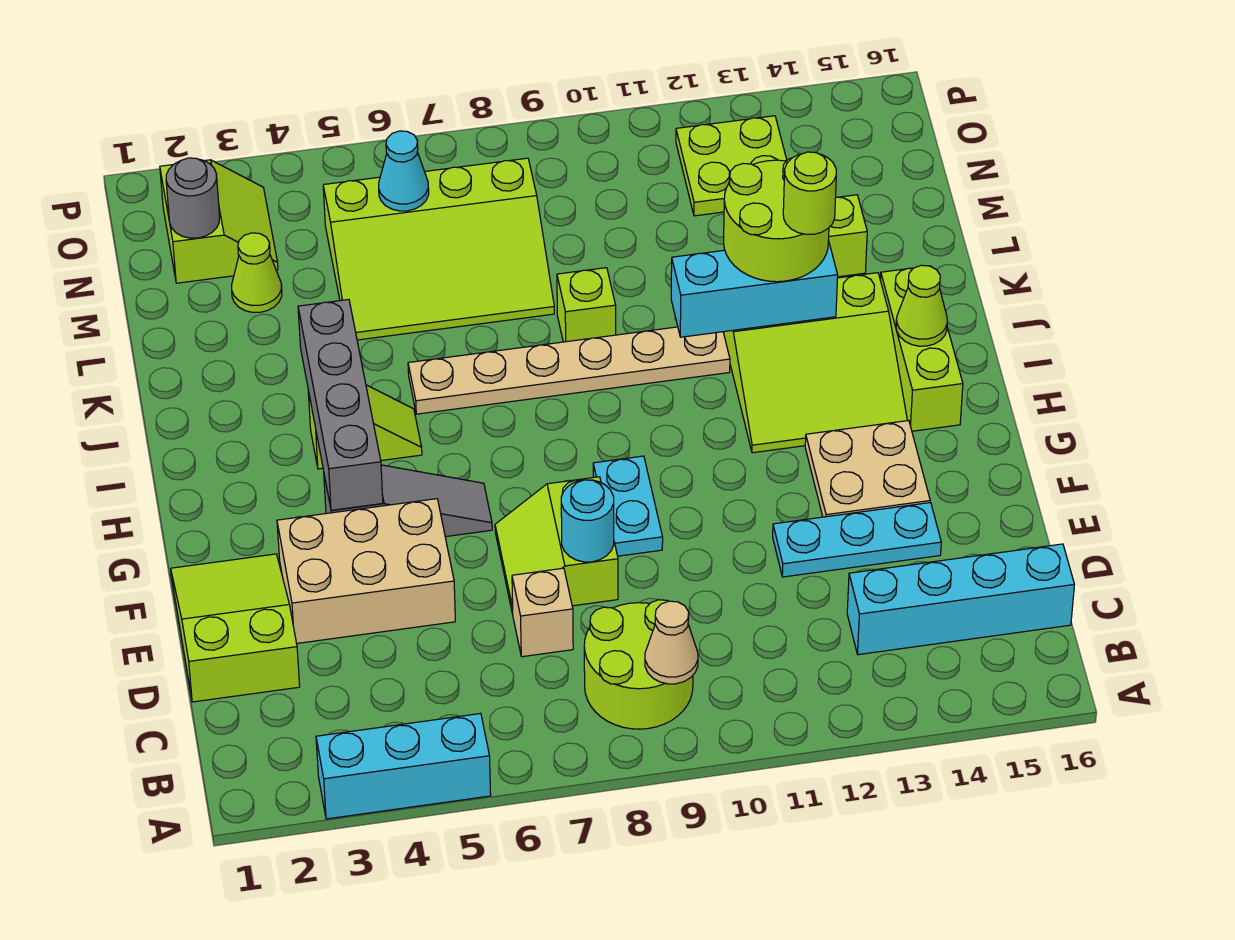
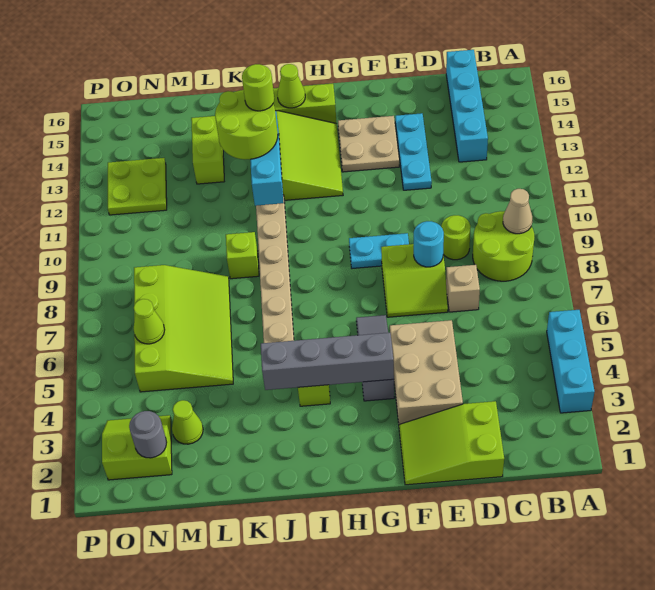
none -> lime round brick D9 level 1
cyan cone N6 level 2 -> lime cone N6 level 2

